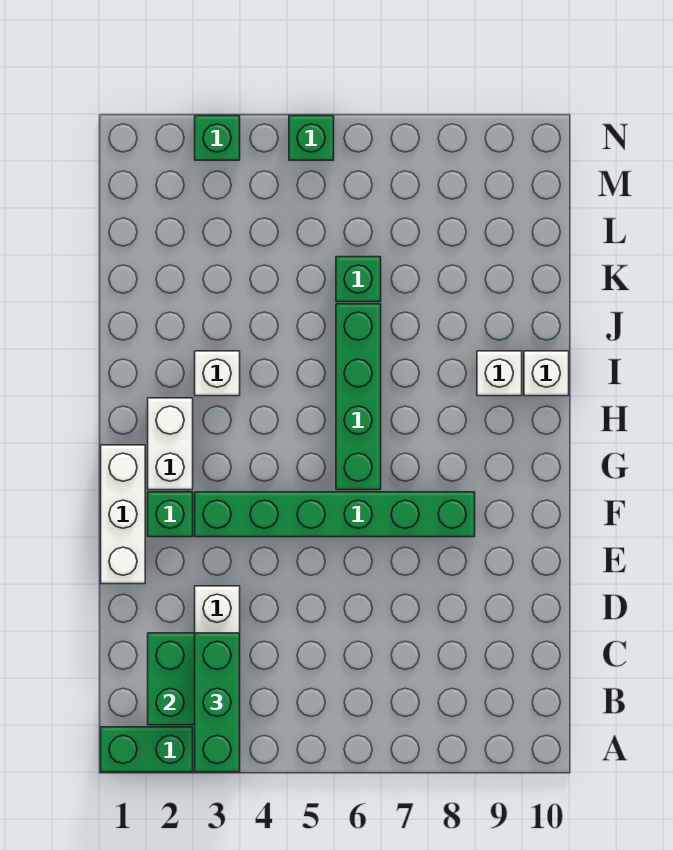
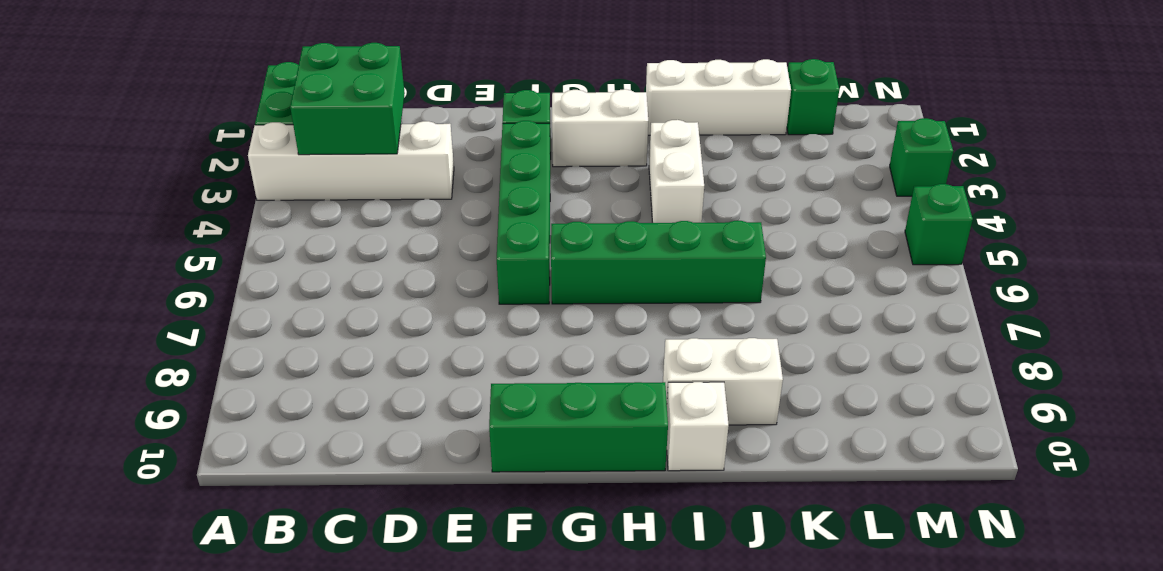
green brick A3:C3 level 3 -> green brick F10:H10 level 1
white brick E1:G1 level 1 -> white brick I1:K1 level 1
green brick F3:F8 level 1 -> green brick F3:F6 level 1
white brick I3 level 1 -> white brick I3:I4 level 1
white brick I9 level 1 -> white brick I9:J9 level 1
green brick K6 level 1 -> green brick L1 level 1

